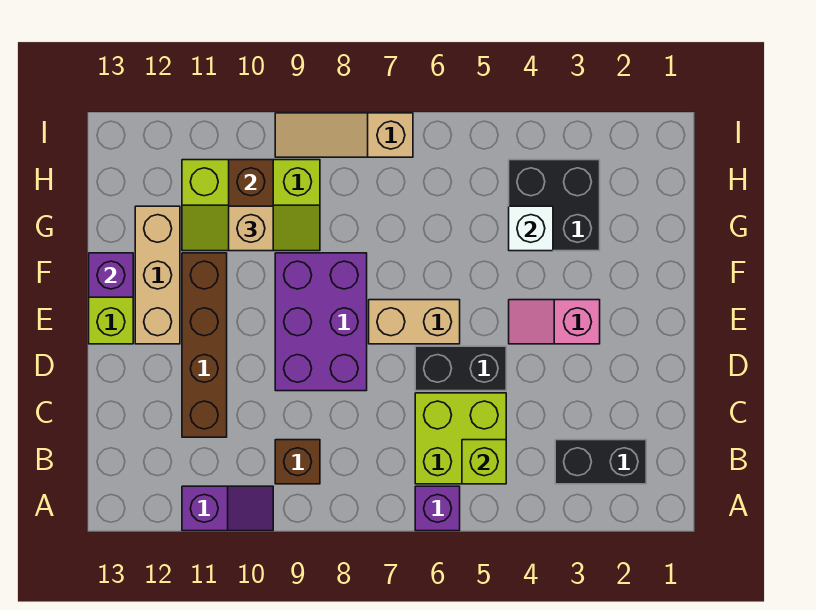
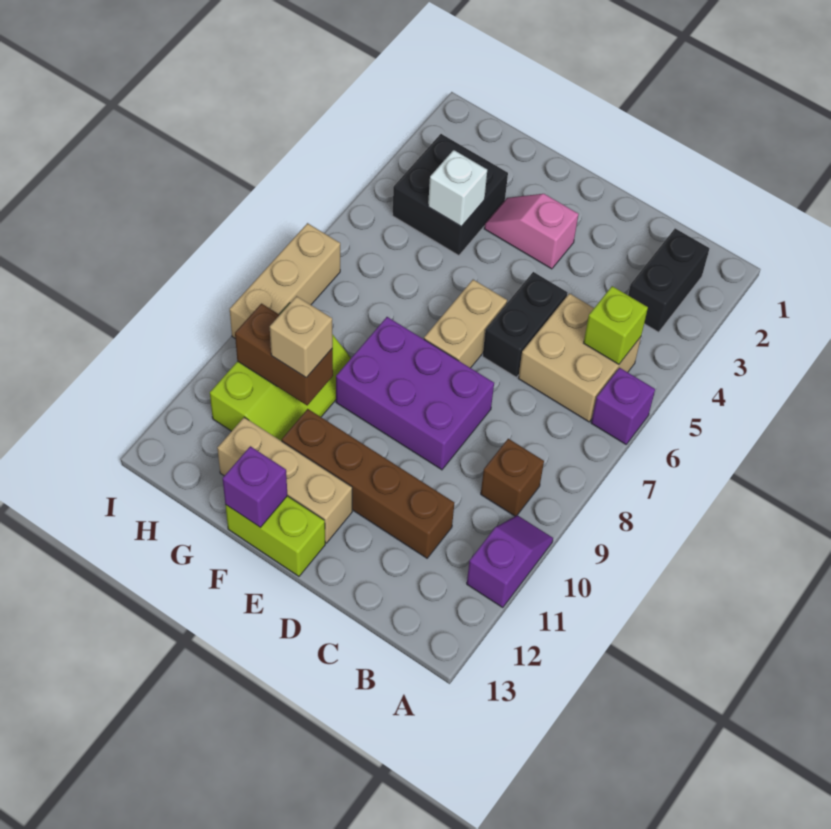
lime brick B5:C6 level 1 -> tan brick B5:C6 level 1
pink slope E3:E4 level 1 top 3 -> pink slope E3:F3 level 1 top E
tan slope I7:I9 level 1 top 7 -> tan brick I7:I9 level 1

